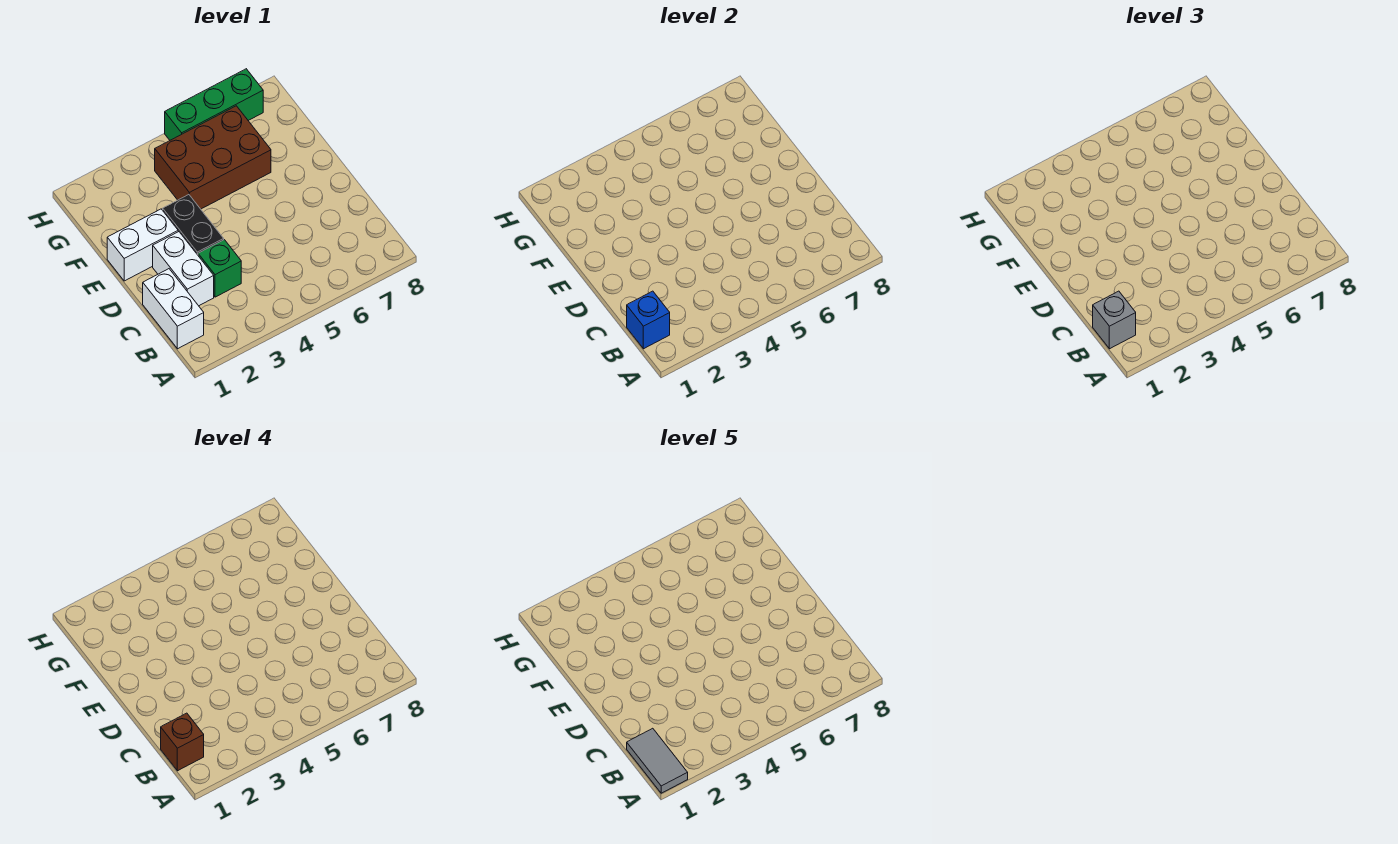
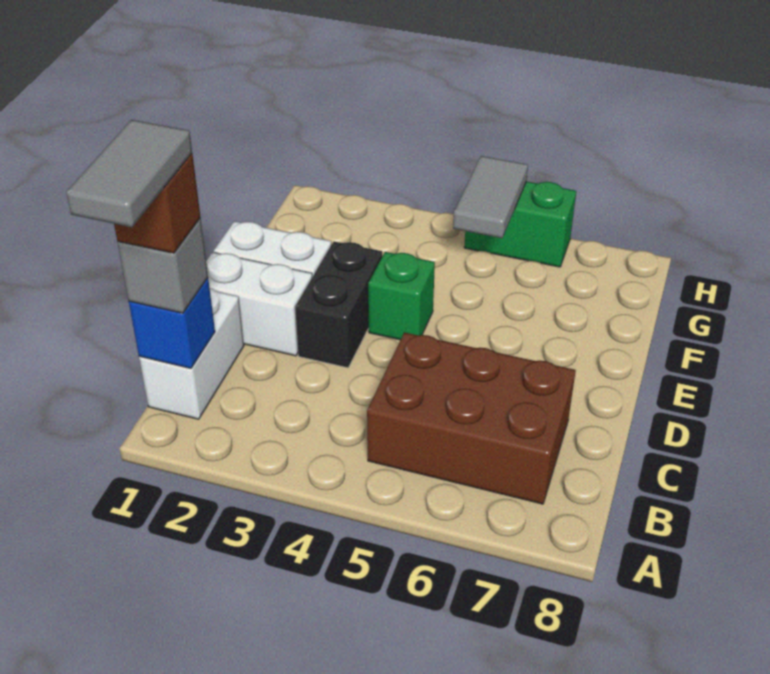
white brick C2:D2 level 1 -> white brick D1:D2 level 1
green brick C3 level 1 -> green brick E4 level 1
brown brick F4:G6 level 1 -> brown brick B5:C7 level 1
none -> grey tile G5:H5 level 2
green brick H5:H7 level 1 -> green brick H5:H6 level 1

